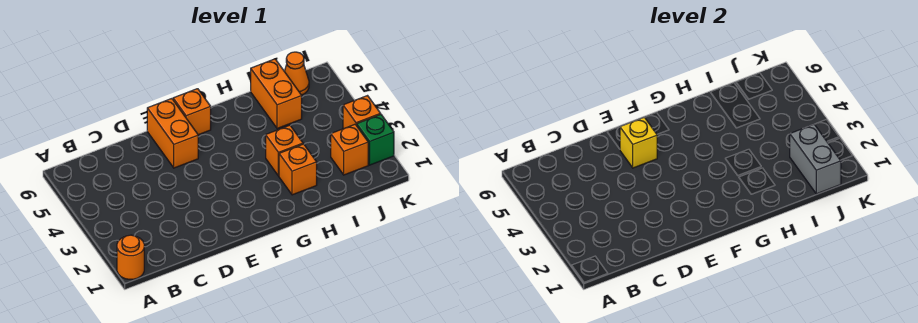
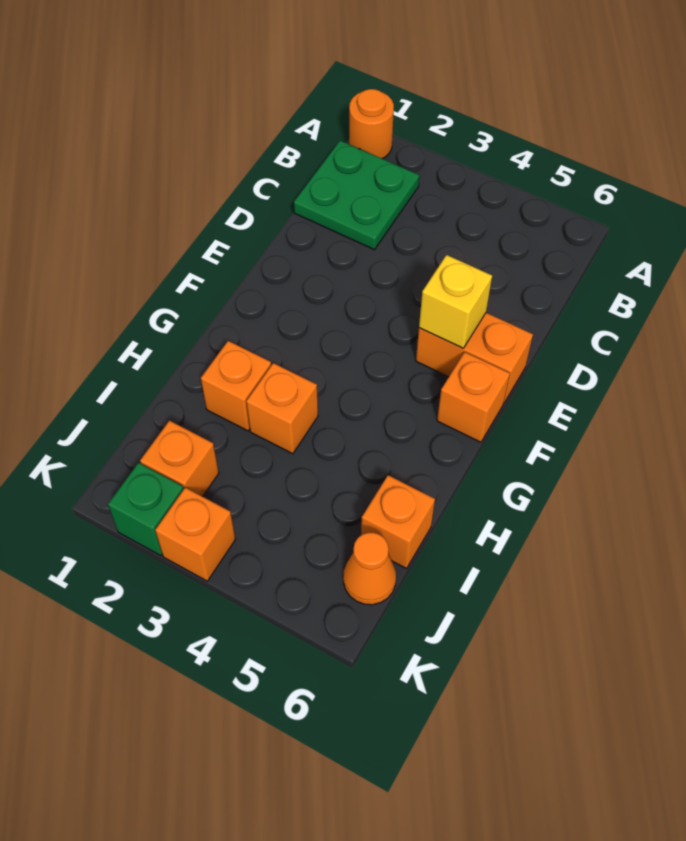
none -> green plate B1:C2 level 1
orange brick I5:I6 level 1 -> orange brick I6 level 1
grey brick J1:J2 level 2 -> none

